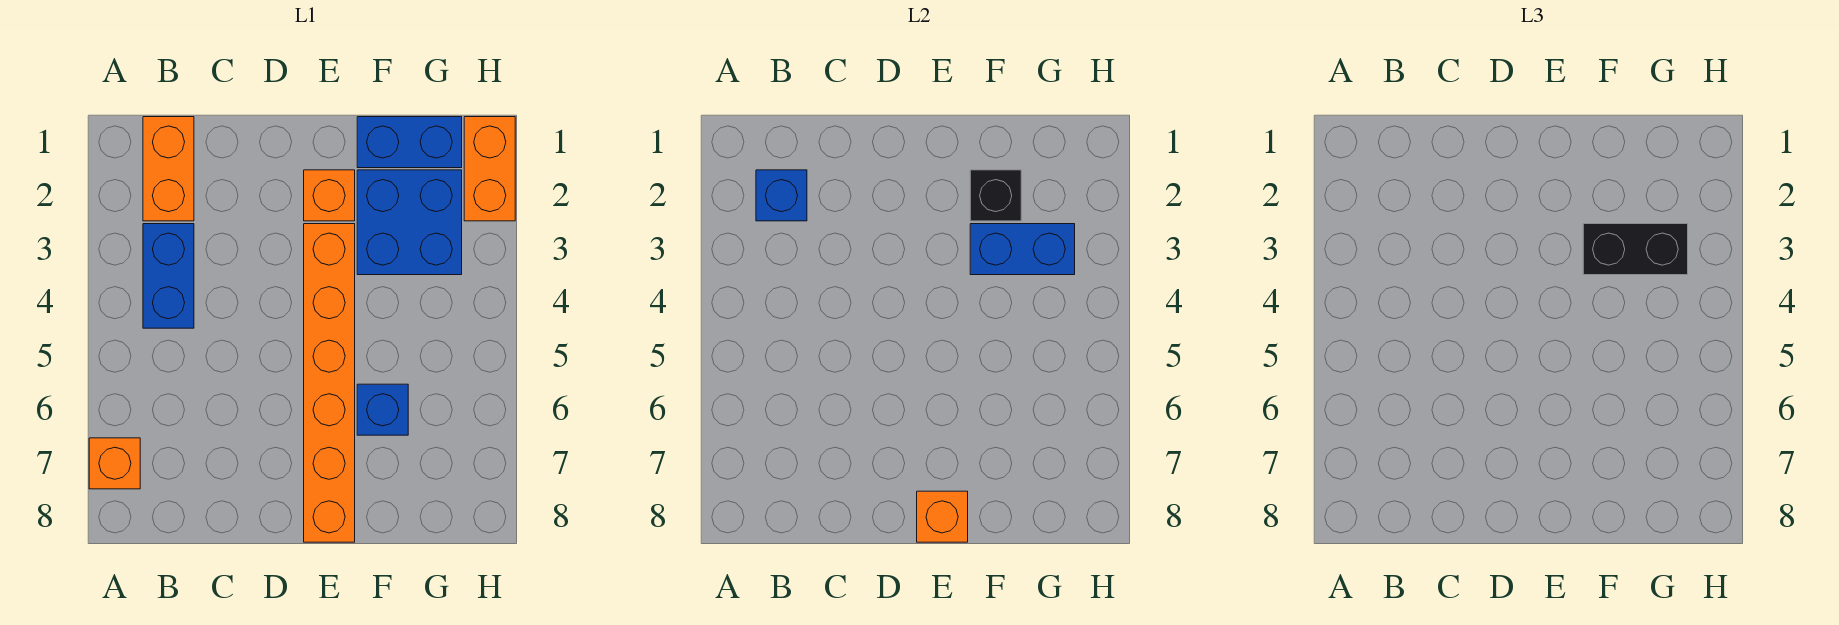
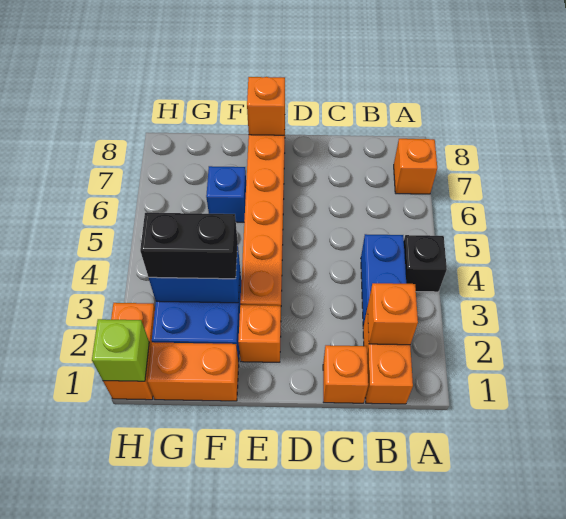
blue brick B2 level 2 -> orange brick B2 level 2
none -> orange brick C1 level 1
blue brick F1:G1 level 1 -> orange brick F1:G1 level 1
black brick F2 level 2 -> black brick A4 level 1
none -> lime brick H1 level 2

